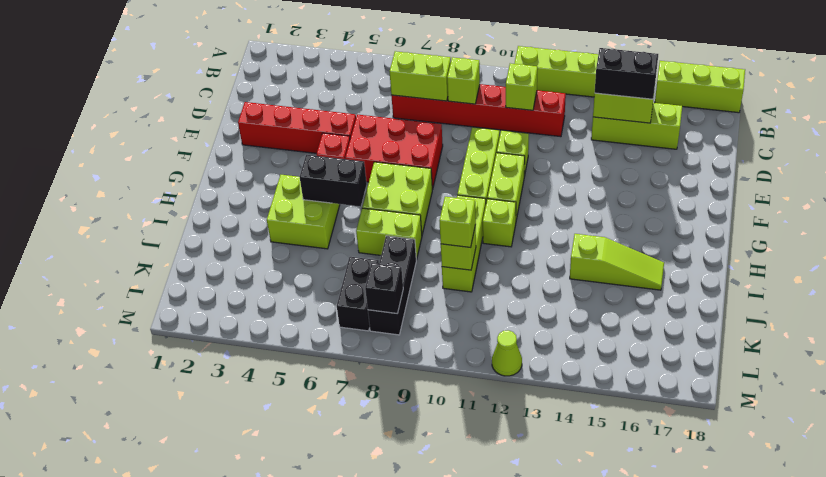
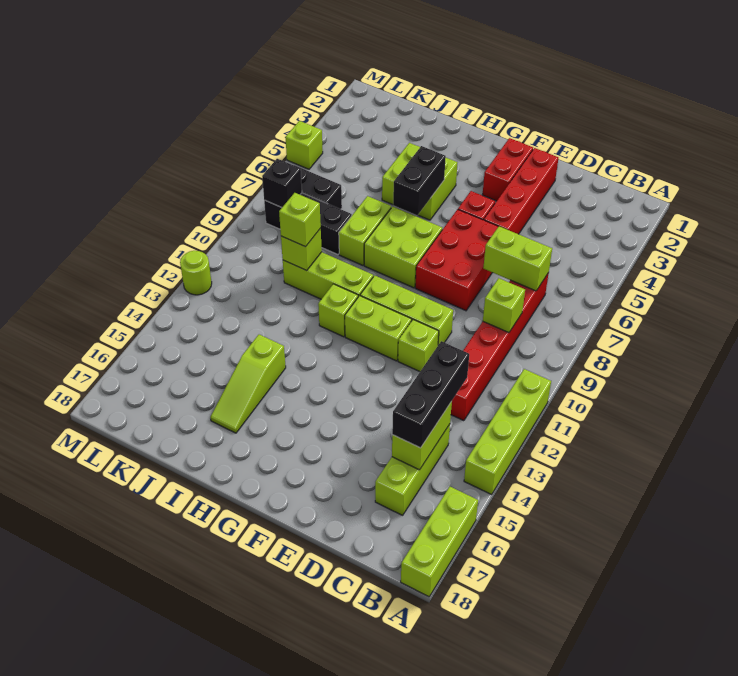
lime brick C7:C8 level 2 -> lime brick C7:D7 level 2
lime brick C11 level 2 -> lime brick M5 level 1
black brick C14:C15 level 3 -> black brick C13:C15 level 3
none -> red brick F2:F3 level 1
lime cone M12 level 1 -> lime round brick M12 level 1

